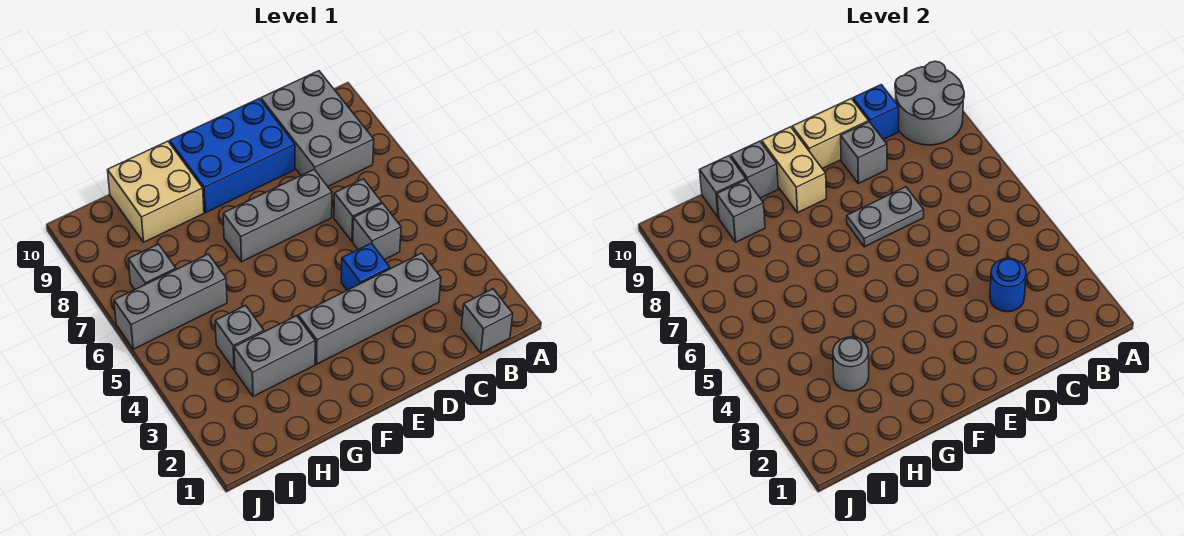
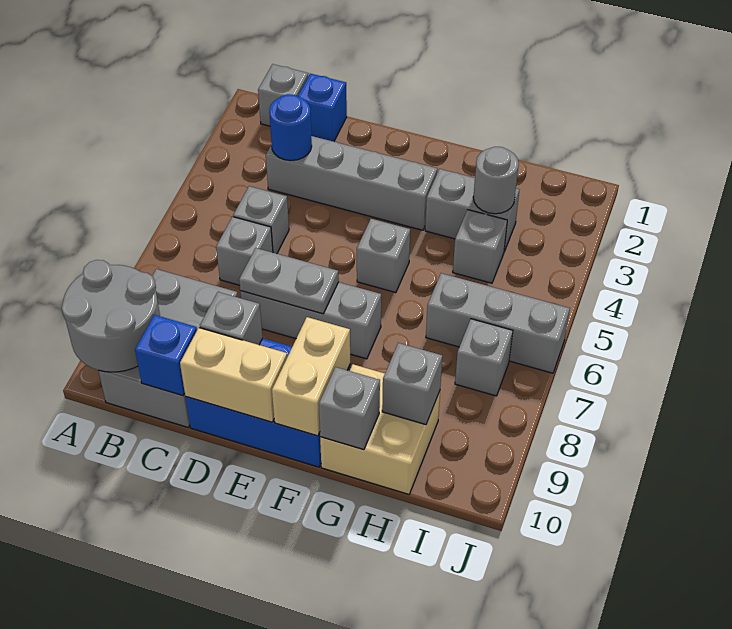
blue brick D4 level 1 -> blue brick C1 level 1
grey brick H10 level 2 -> grey brick F5 level 1

